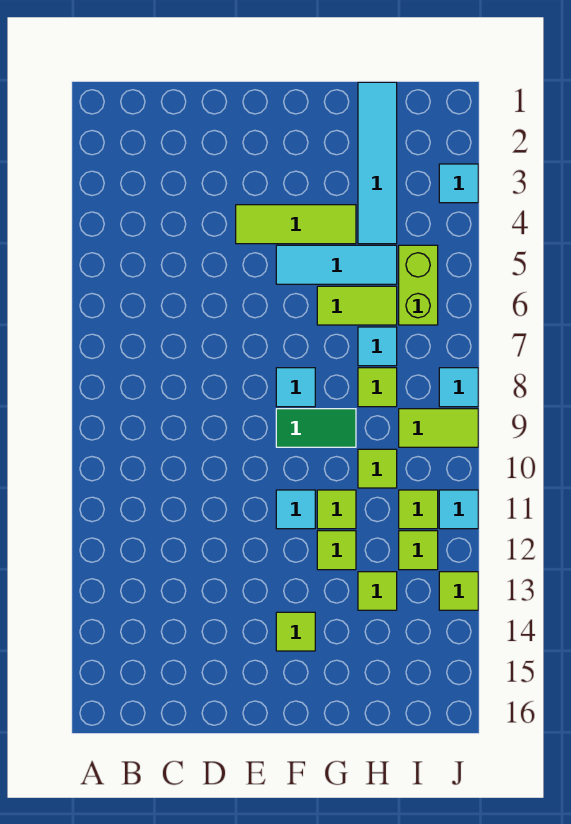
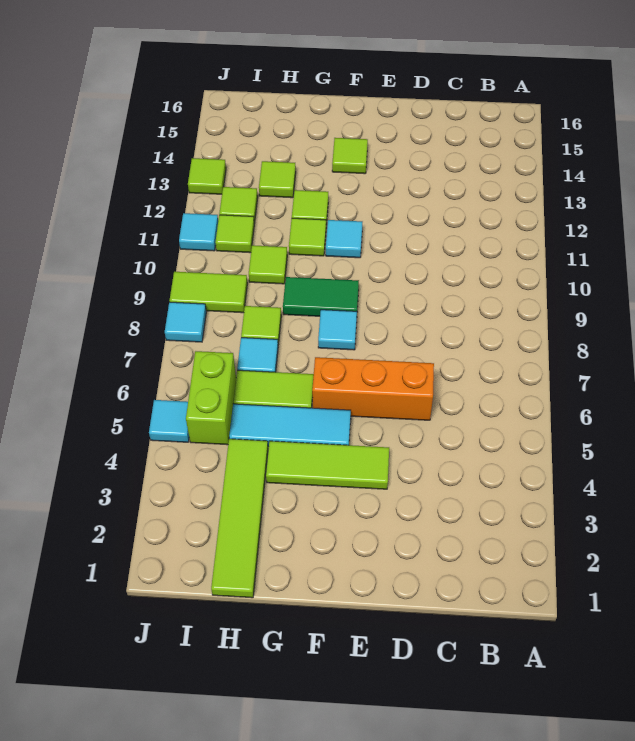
none -> orange brick D6:F6 level 1
cyan tile H1:H4 level 1 -> lime tile H1:H4 level 1
cyan tile J3 level 1 -> cyan tile J5 level 1

